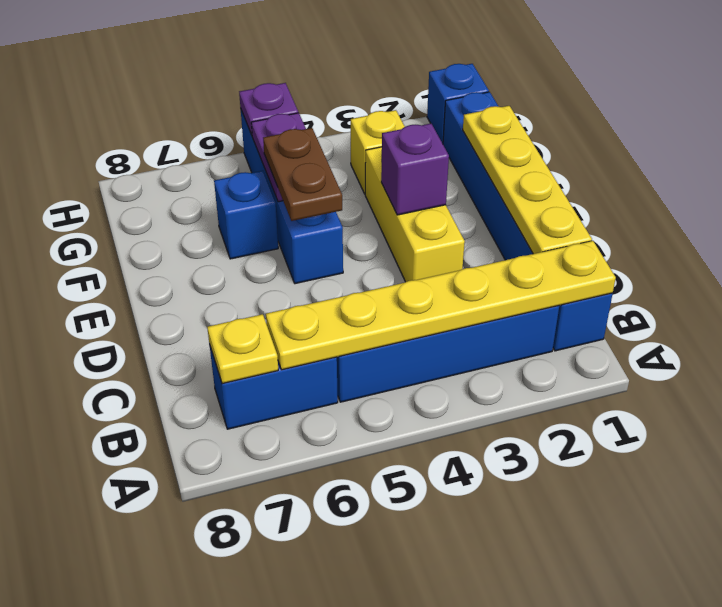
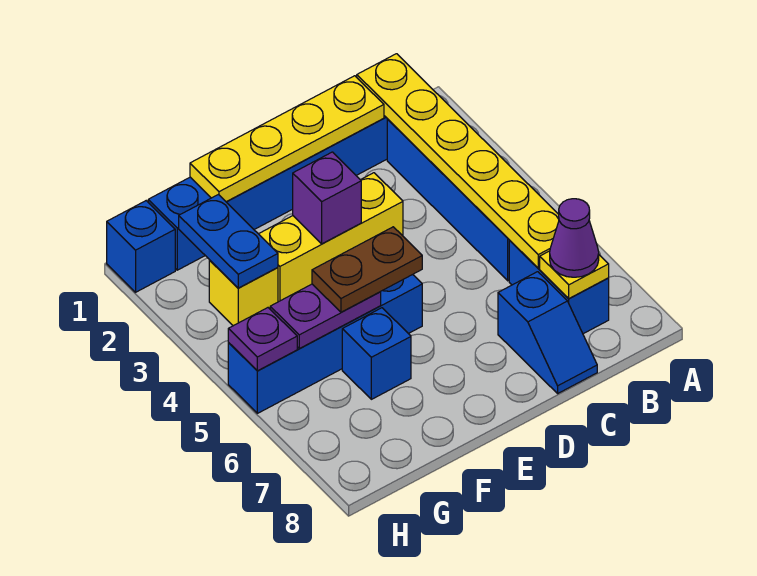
none -> purple cone B7 level 3
none -> blue slope C7:C8 level 1 top 7
none -> blue plate G2:G3 level 2

